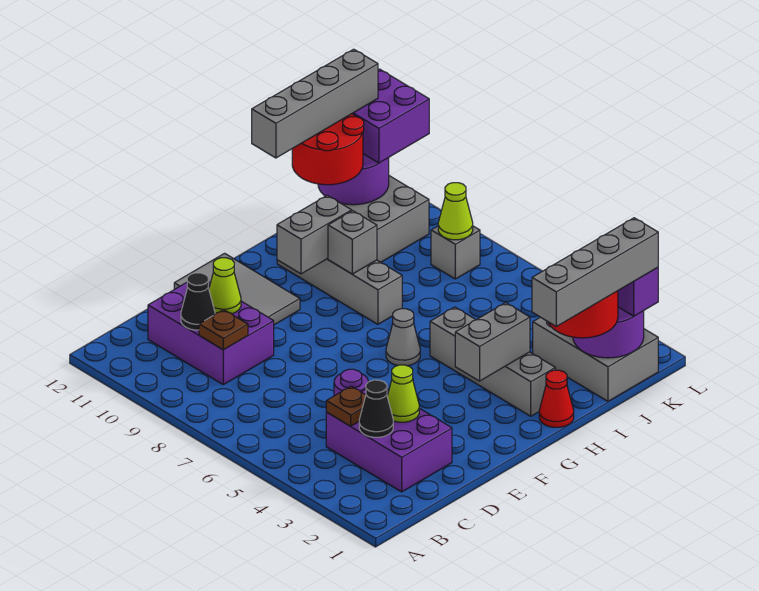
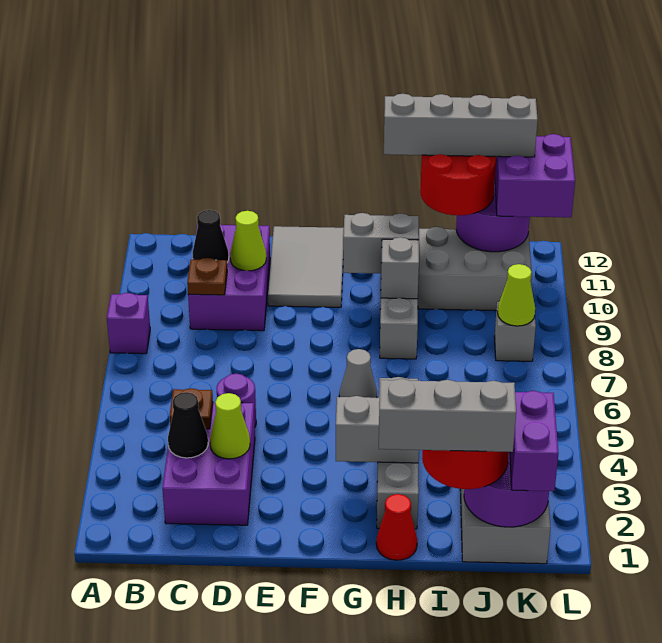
none -> purple brick A8 level 1
grey brick H1:K1 level 4 -> grey brick H1:J1 level 4

